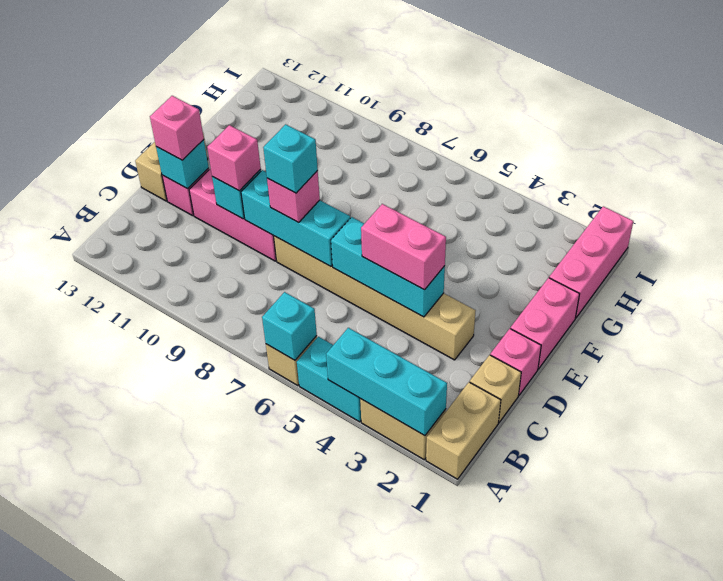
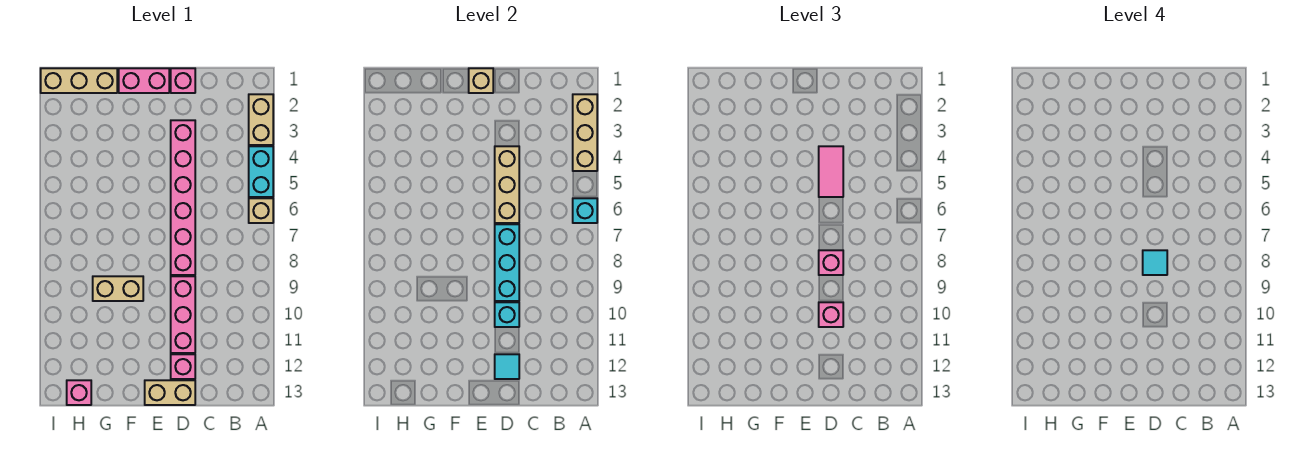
tan brick A1:B1 level 1 -> tan brick F9:G9 level 1
cyan brick A2:A4 level 2 -> tan brick A2:A4 level 2
tan brick C1 level 1 -> tan brick E1 level 2
tan brick D3:D8 level 1 -> pink brick D3:D8 level 1
cyan brick D4:D6 level 2 -> tan brick D4:D6 level 2
pink brick D4:D5 level 3 -> pink tile D4:D5 level 3
cyan brick D8 level 4 -> cyan tile D8 level 4
cyan brick D12 level 2 -> cyan tile D12 level 2
pink brick D12 level 3 -> pink brick H13 level 1
pink brick G1:I1 level 1 -> tan brick G1:I1 level 1

